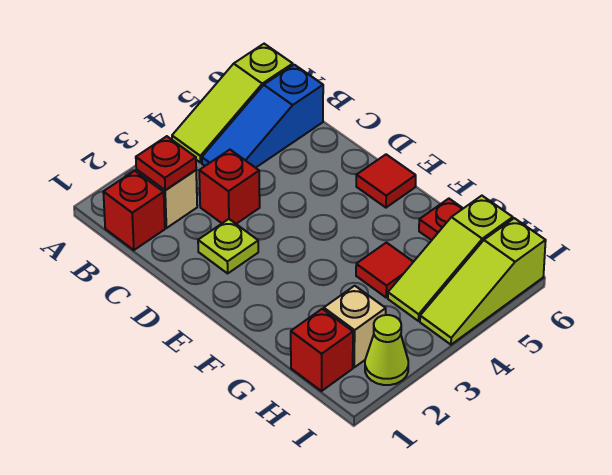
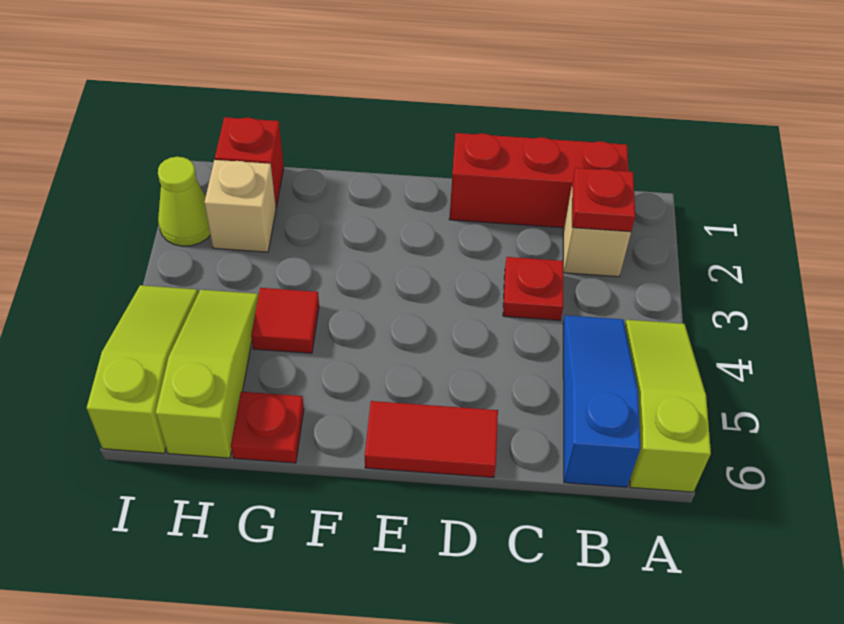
red brick B1 level 1 -> red brick B1:D1 level 1
red brick C3 level 1 -> red plate C3 level 1
lime plate D2 level 1 -> none
red tile E6 level 1 -> red tile D6:E6 level 1

